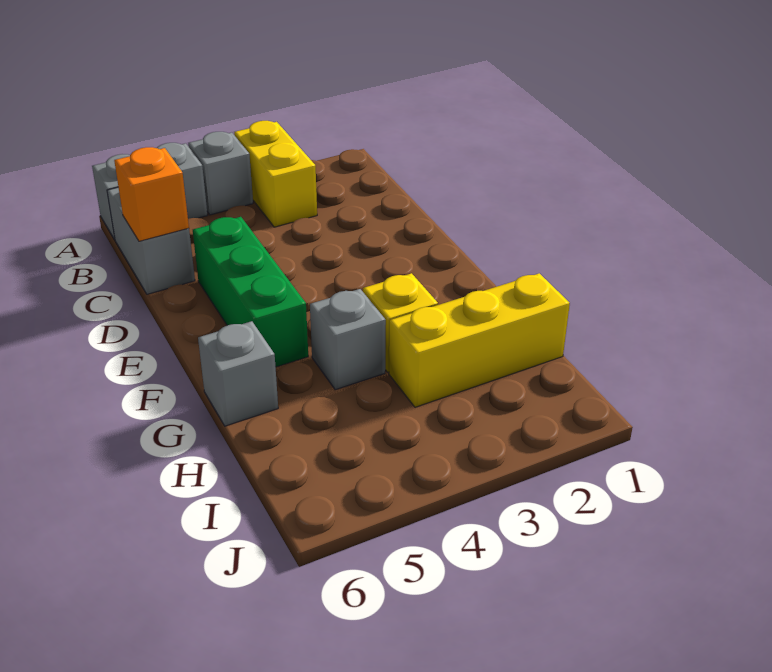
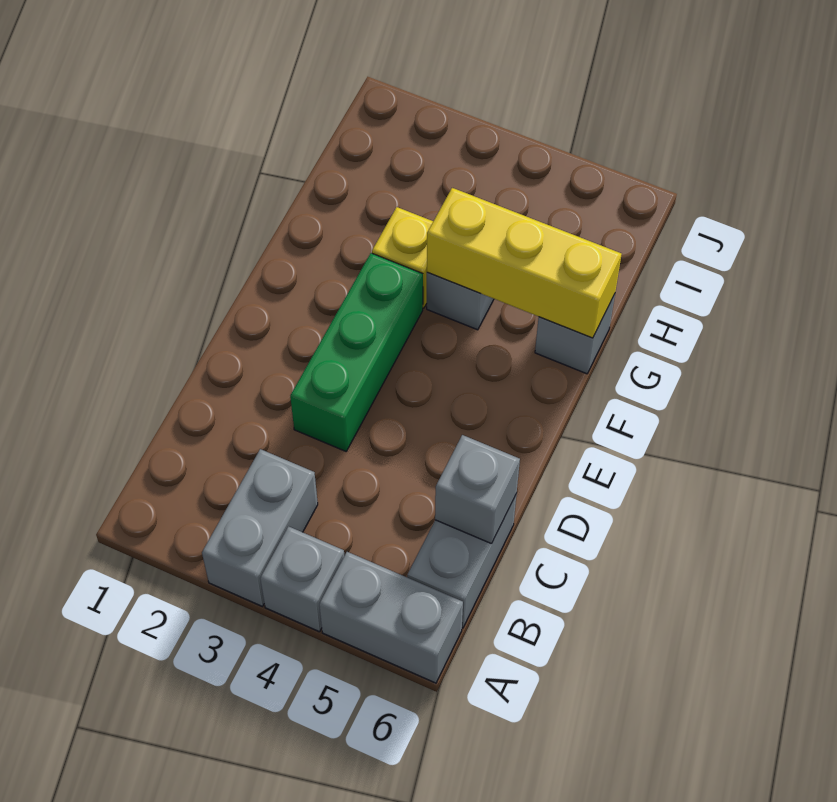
yellow brick A3:B3 level 1 -> grey brick A3:B3 level 1
orange brick C6 level 2 -> grey brick C6 level 2
green brick D5:F5 level 1 -> green brick D3:F3 level 1
yellow brick H1:H3 level 1 -> yellow brick G4:G6 level 2

